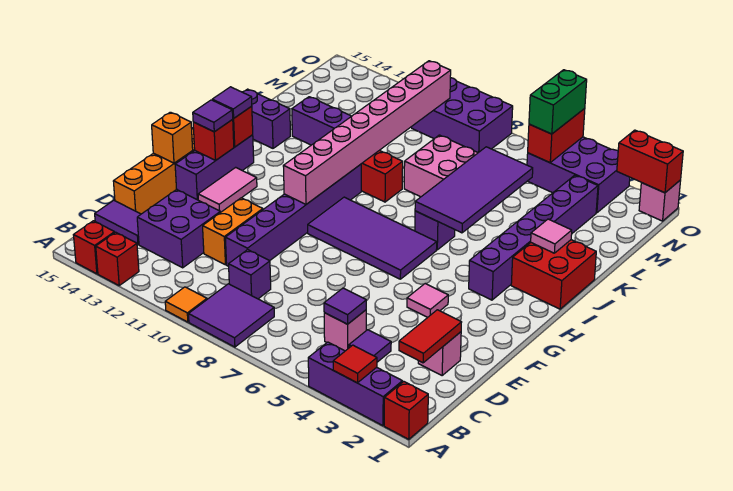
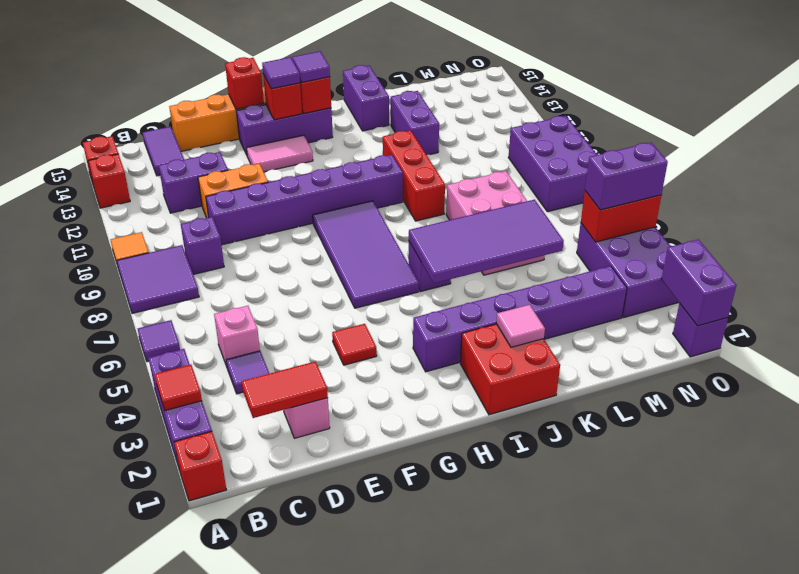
purple tile C5 level 2 -> purple tile A6 level 1
purple brick C12:D13 level 1 -> purple brick C12:D12 level 1
pink tile F4 level 1 -> red tile F4 level 1
orange brick F15 level 2 -> red brick F15 level 2
pink brick G10:N10 level 2 -> none
green brick N5:O5 level 3 -> purple brick N5:O5 level 3
pink brick O1 level 1 -> purple brick O1 level 1
red brick O1:O2 level 2 -> purple brick O1:O2 level 2

